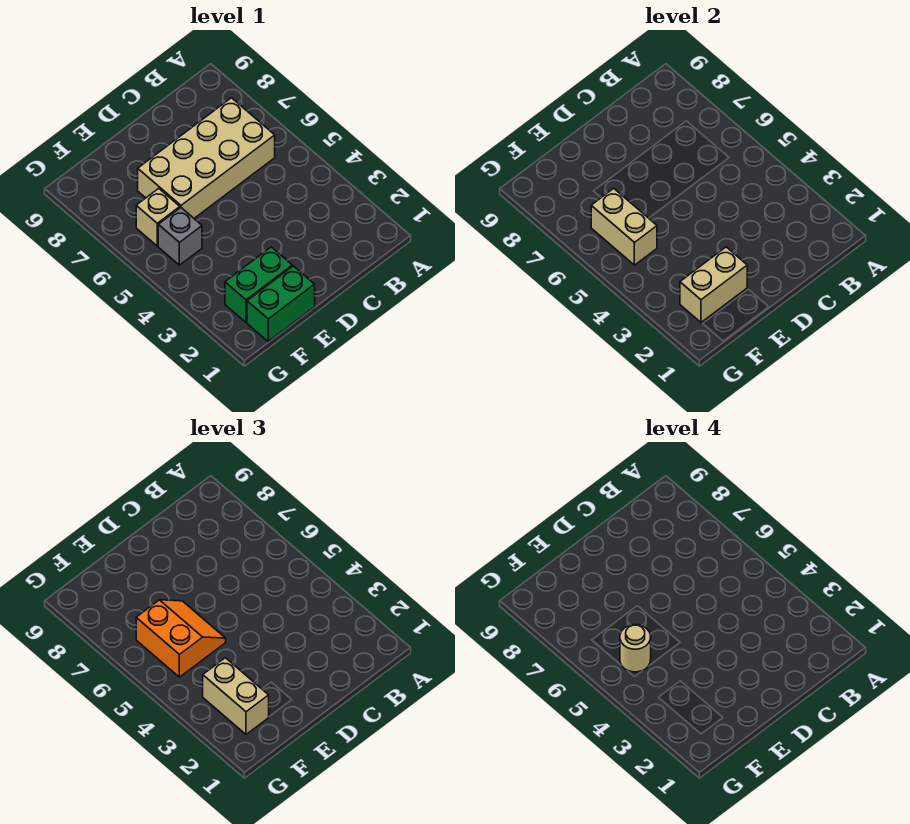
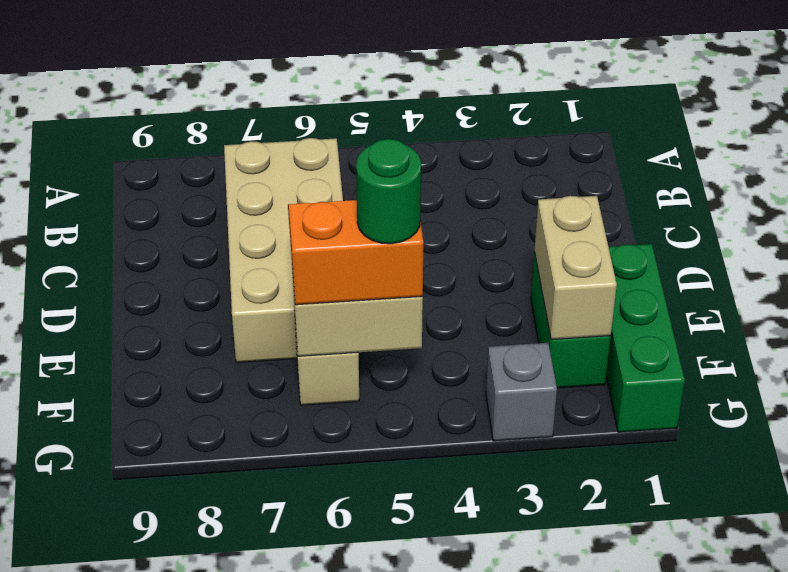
green brick E1:F1 level 1 -> green brick E1:G1 level 1
tan brick F2:F3 level 3 -> none
grey brick F5 level 1 -> grey brick G3 level 1
tan round brick F5 level 4 -> green round brick F5 level 4

